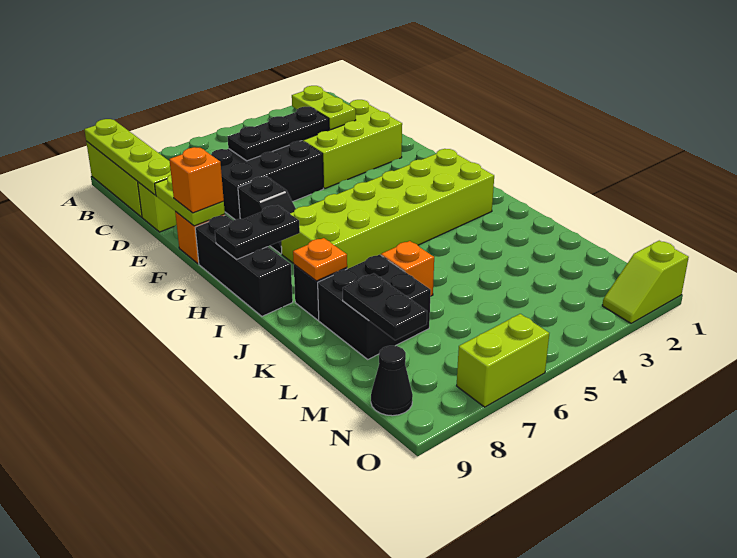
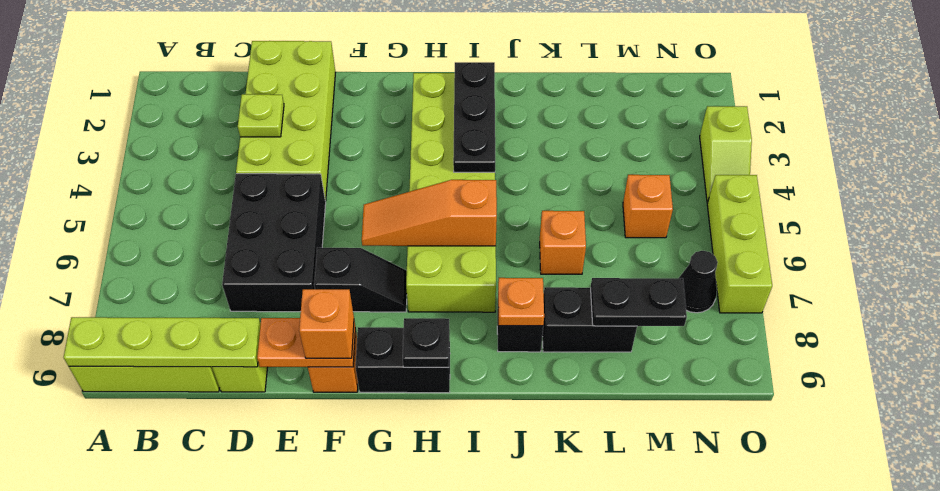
lime plate C3:D3 level 2 -> lime plate D3 level 2
lime brick D2:E4 level 1 -> lime brick D1:E4 level 1
black plate D4:D6 level 2 -> black plate I2:I4 level 2
lime plate E9:F9 level 2 -> orange plate E9:F9 level 2
none -> orange slope G6:I6 level 2 top I
black brick G9:I9 level 1 -> black brick G9:H9 level 1
black plate H8:H9 level 2 -> black plate H9 level 2
black brick K7:L8 level 1 -> black brick K8:L8 level 1
none -> orange brick M5 level 1
black cone N9 level 1 -> black cone N7 level 1
lime slope O1:O2 level 1 top 1 -> lime slope O3:O4 level 1 top 3
lime brick O6:O7 level 1 -> lime brick O5:O7 level 1

